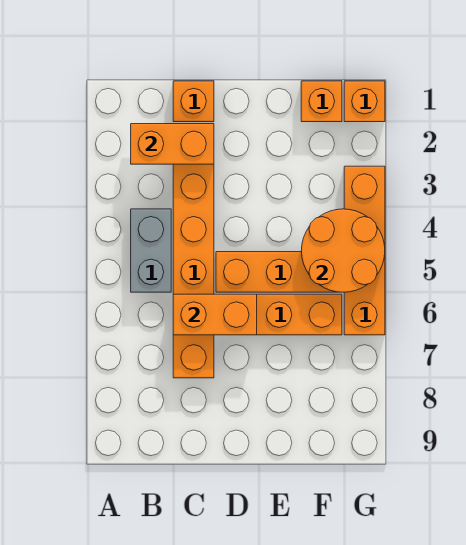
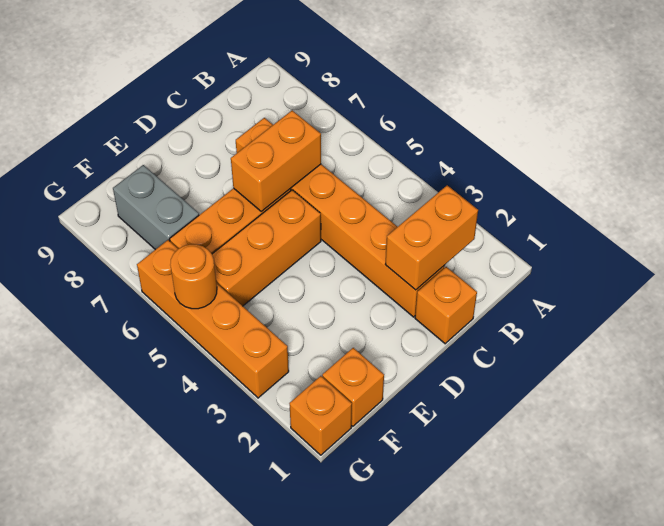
grey brick B4:B5 level 1 -> grey brick F7:F8 level 1
orange round brick F4:G5 level 2 -> orange round brick G5 level 2

